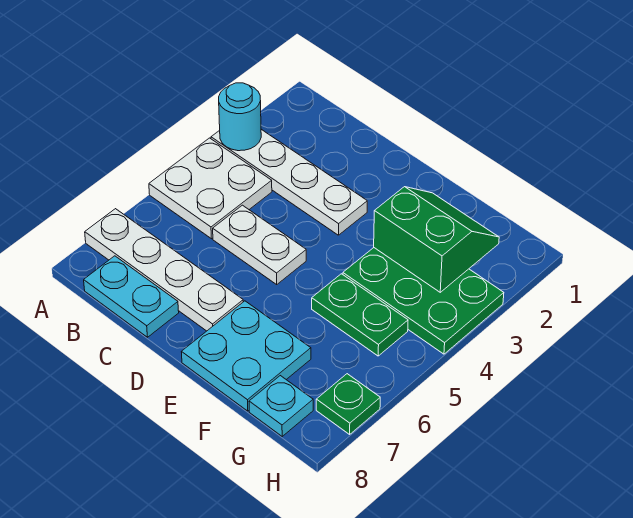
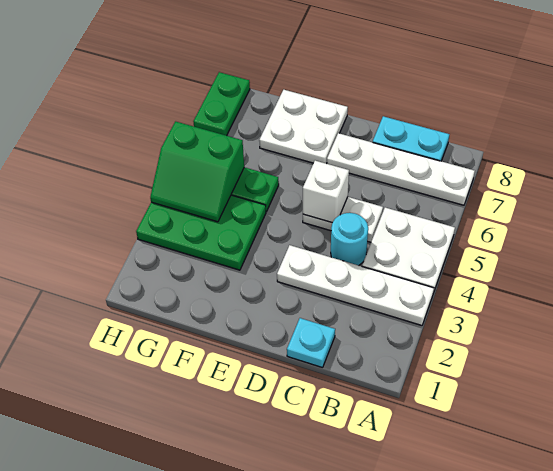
cyan round brick A3 level 2 -> cyan round brick C4 level 1
none -> white brick D5 level 2
cyan plate E7:F8 level 1 -> white plate E7:F8 level 1
green slope F2:G3 level 2 top 3 -> green slope G4:H5 level 2 top 5
cyan plate G8 level 1 -> cyan plate C1 level 1
green plate H7 level 1 -> green plate H7:H8 level 1

